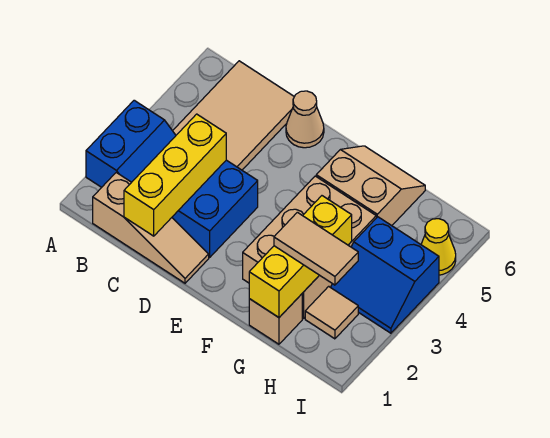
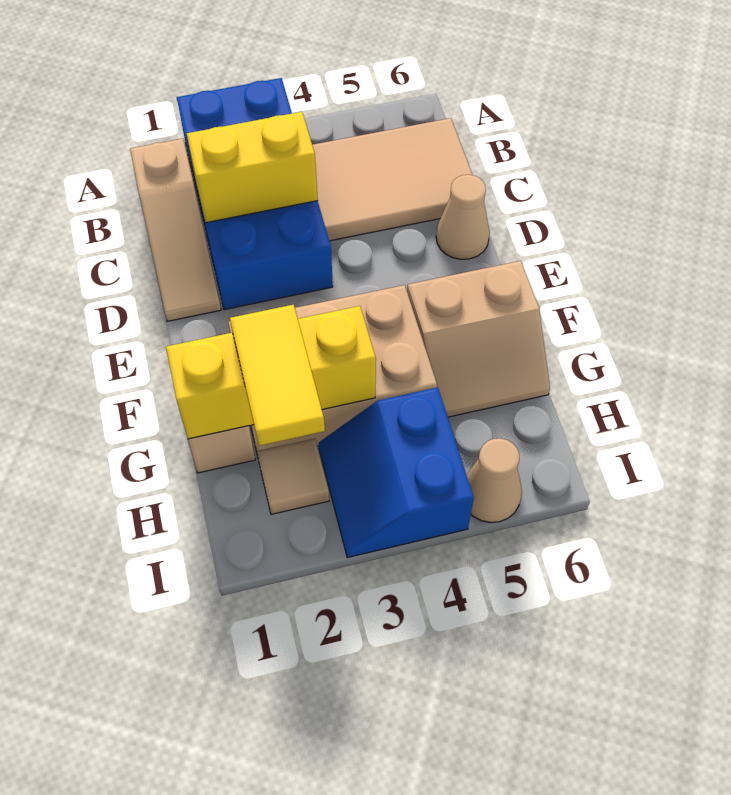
yellow brick C1:C3 level 2 -> yellow brick C2:C3 level 2
tan slope F5:G6 level 1 top 5 -> tan slope F5:G6 level 1 top F
tan tile G2:H2 level 3 -> yellow tile G2:H2 level 3
yellow cone I5 level 1 -> tan cone I5 level 1

